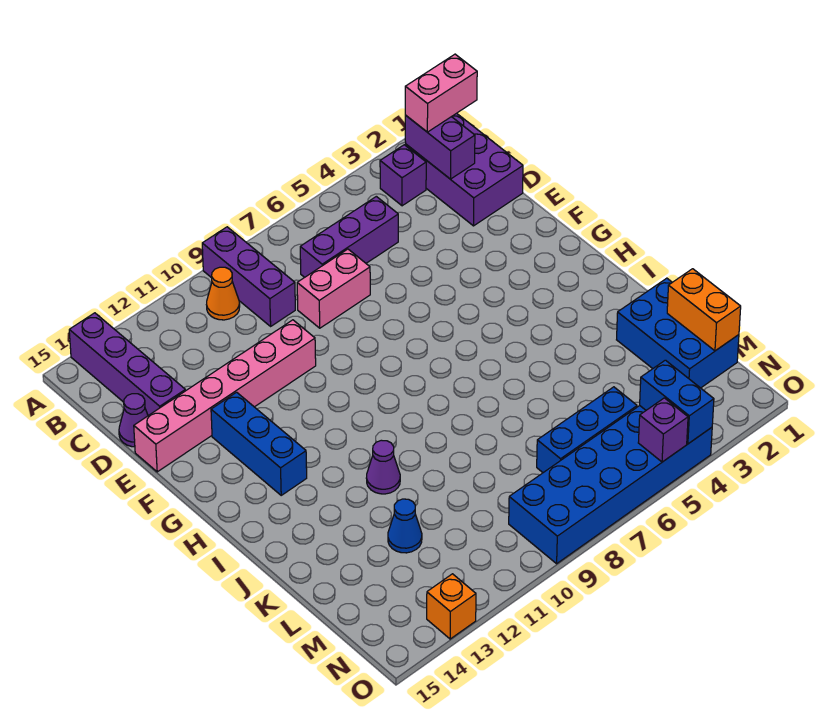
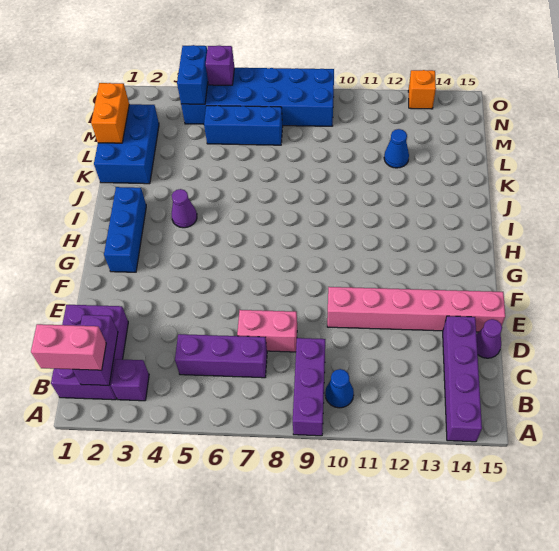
orange cone B10 level 1 -> blue cone B10 level 1
blue brick F13:H13 level 1 -> blue brick G2:I2 level 1
purple cone J11 level 1 -> purple cone I4 level 1

